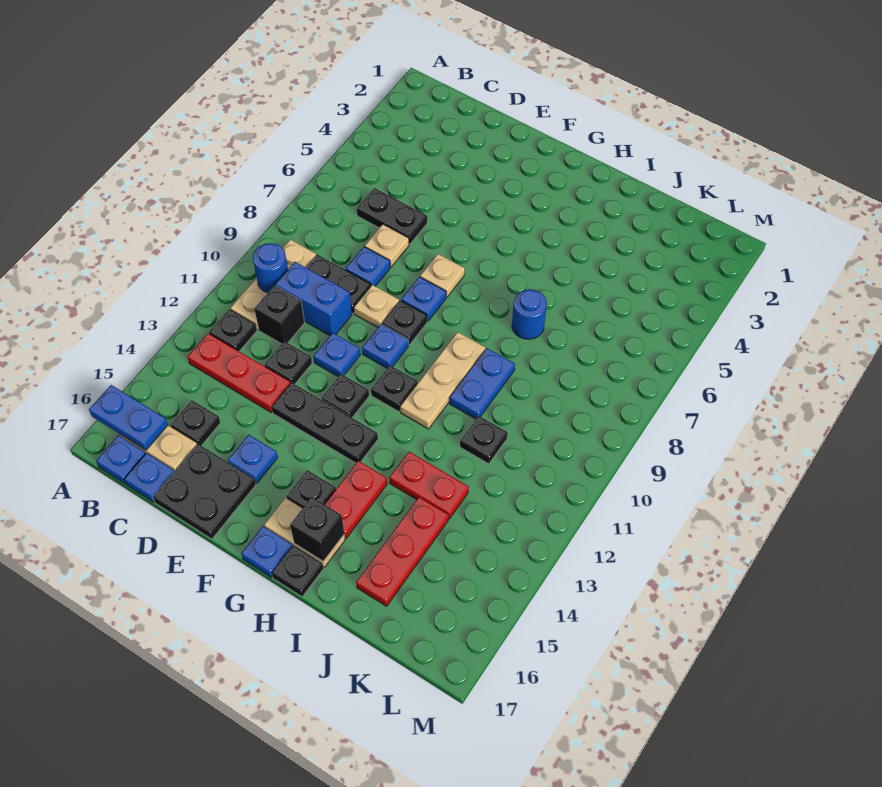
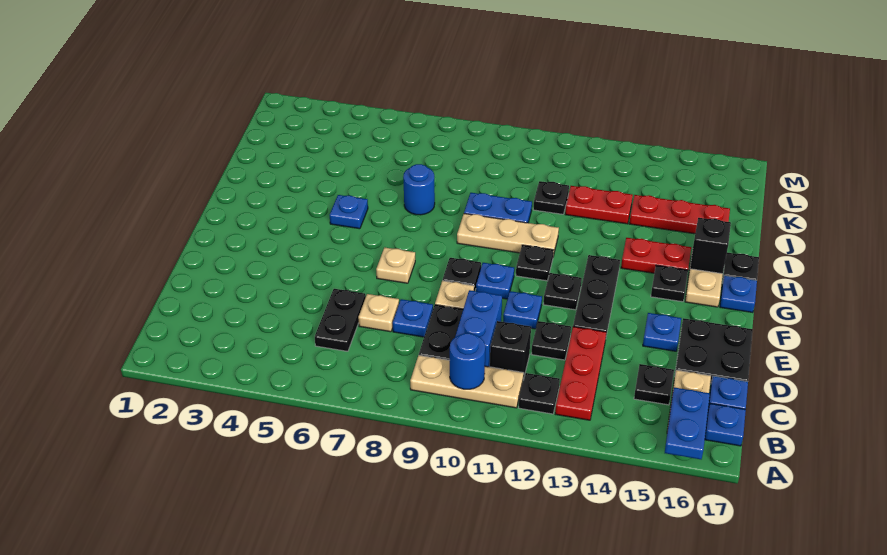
blue plate F8 level 1 -> blue plate H5 level 1
red plate I13:J13 level 1 -> red plate J12:J13 level 1

